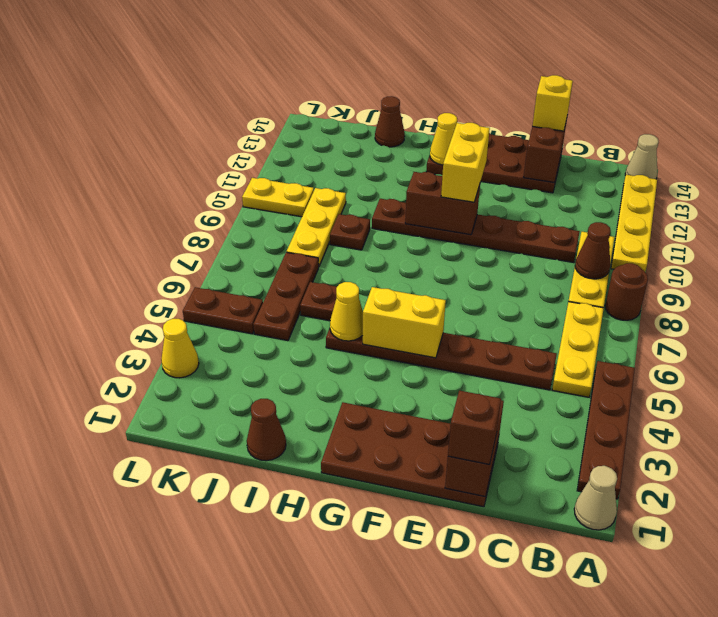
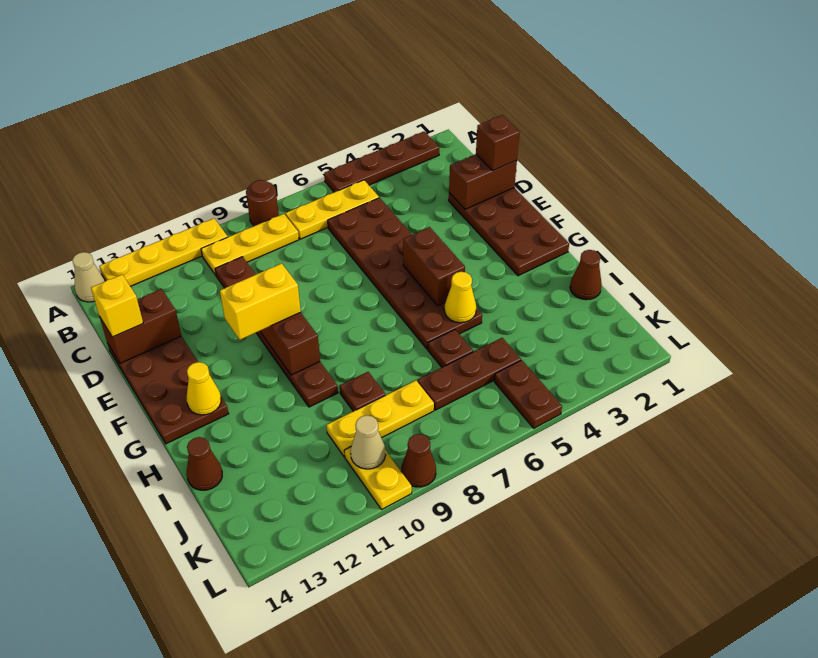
tan cone A1 level 1 -> tan cone K10 level 2
brown cone B9 level 2 -> brown cone L9 level 1
brown plate C5:H5 level 1 -> brown plate C5:H6 level 1
yellow brick F5:G5 level 2 -> brown brick F5:G5 level 2
yellow cone L3 level 1 -> none

